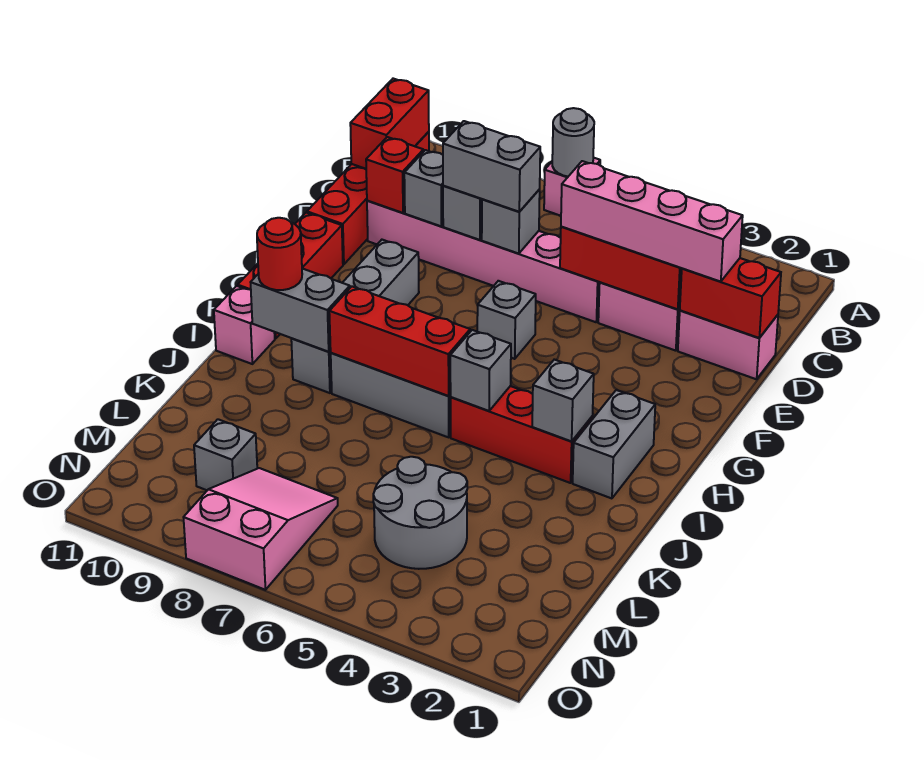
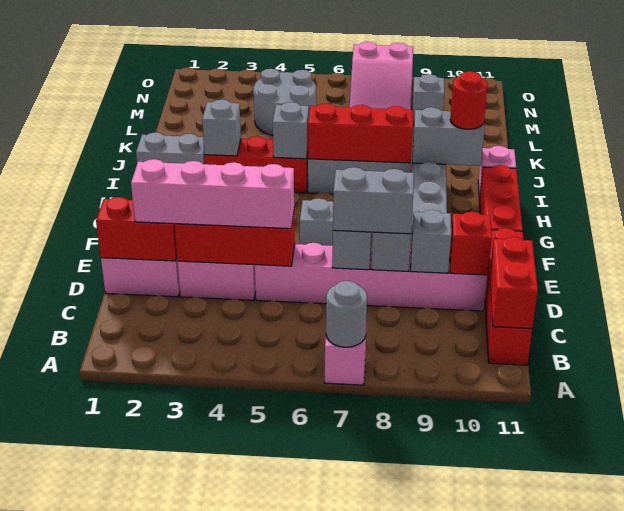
grey brick H2:I2 level 1 -> grey brick I1:I2 level 1

